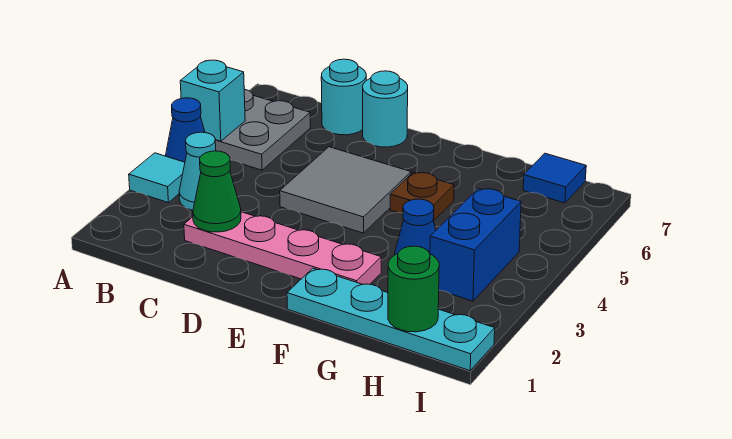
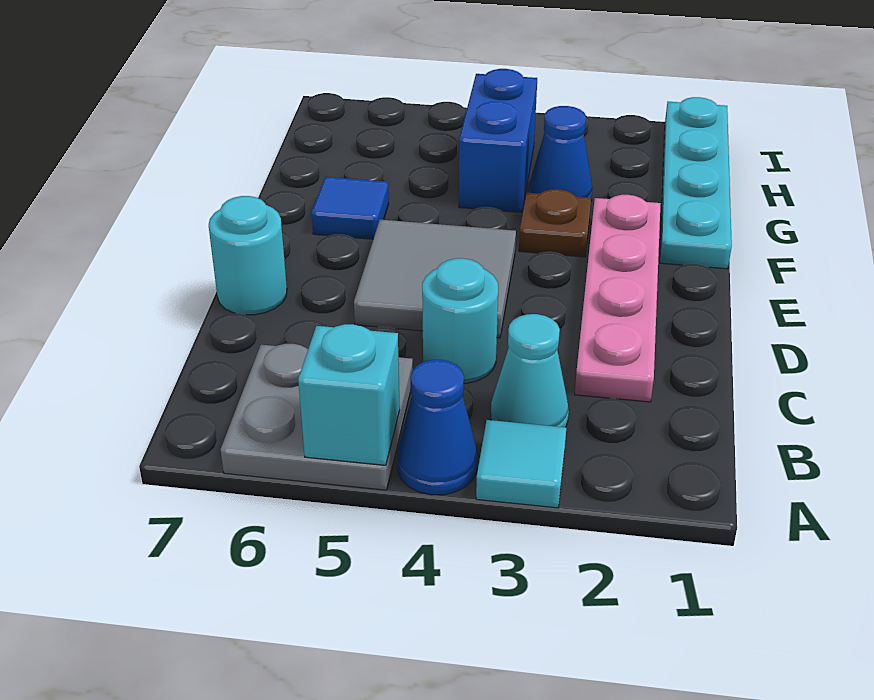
green cone C2 level 2 -> none
cyan round brick C7 level 1 -> cyan round brick C4 level 1
brown plate F5 level 1 -> brown plate F3 level 1
green round brick H1 level 2 -> none
blue brick H3:H4 level 1 -> blue brick G4:H4 level 1
blue tile H7 level 1 -> blue tile F6 level 1

